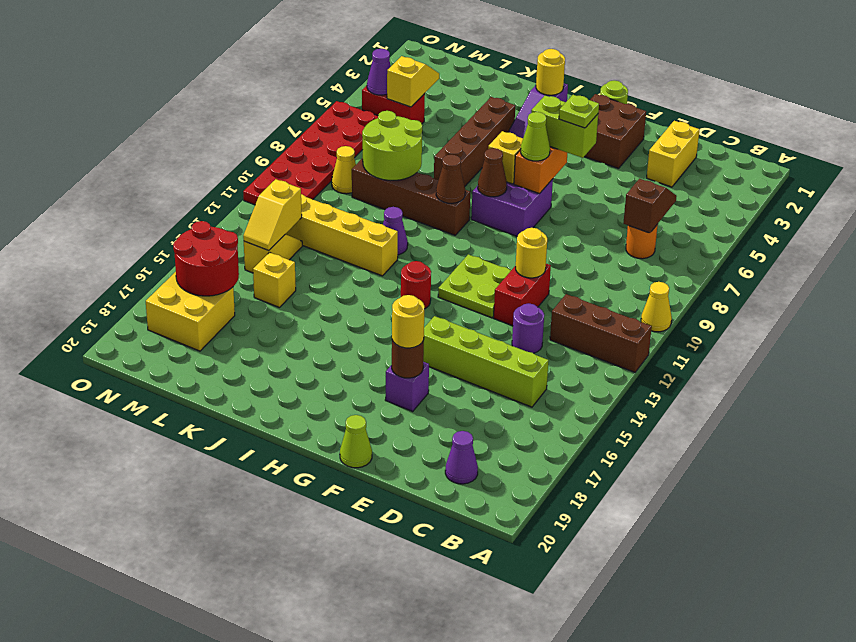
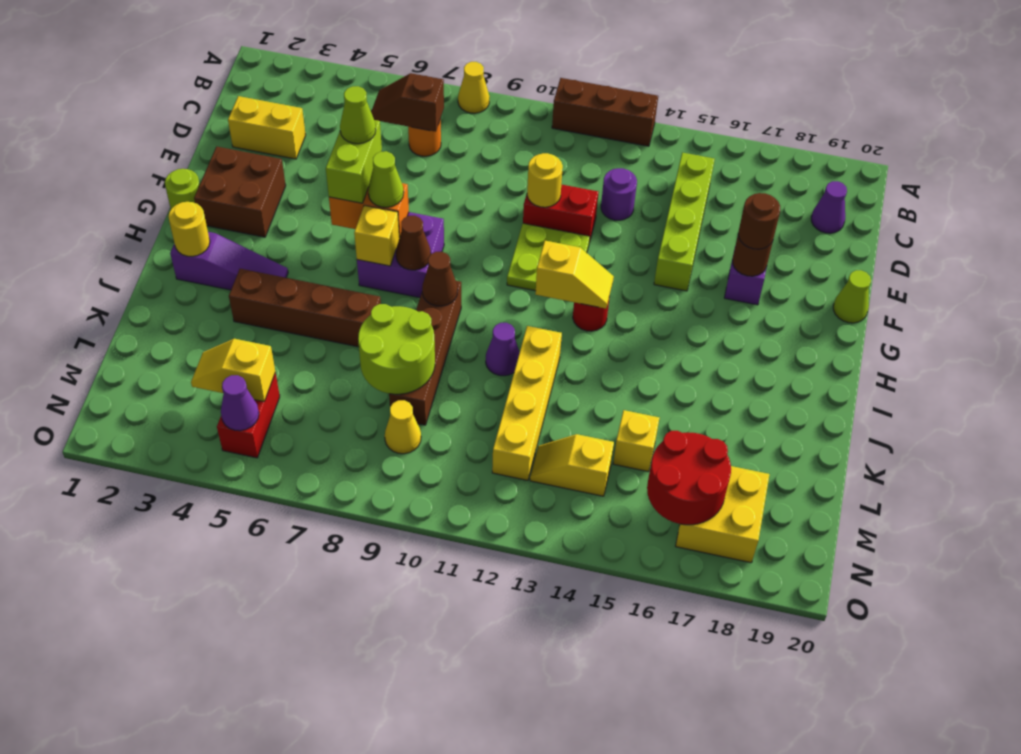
yellow cone A10 level 1 -> yellow cone A8 level 1
brown brick A12:C12 level 1 -> brown brick A11:A13 level 1
lime plate F6 level 4 -> lime cone F6 level 4
yellow round brick F17 level 3 -> brown round brick F17 level 3
yellow slope M13:M14 level 2 top 13 -> yellow slope H12:H13 level 2 top 12
red plate N6:O11 level 1 -> none

